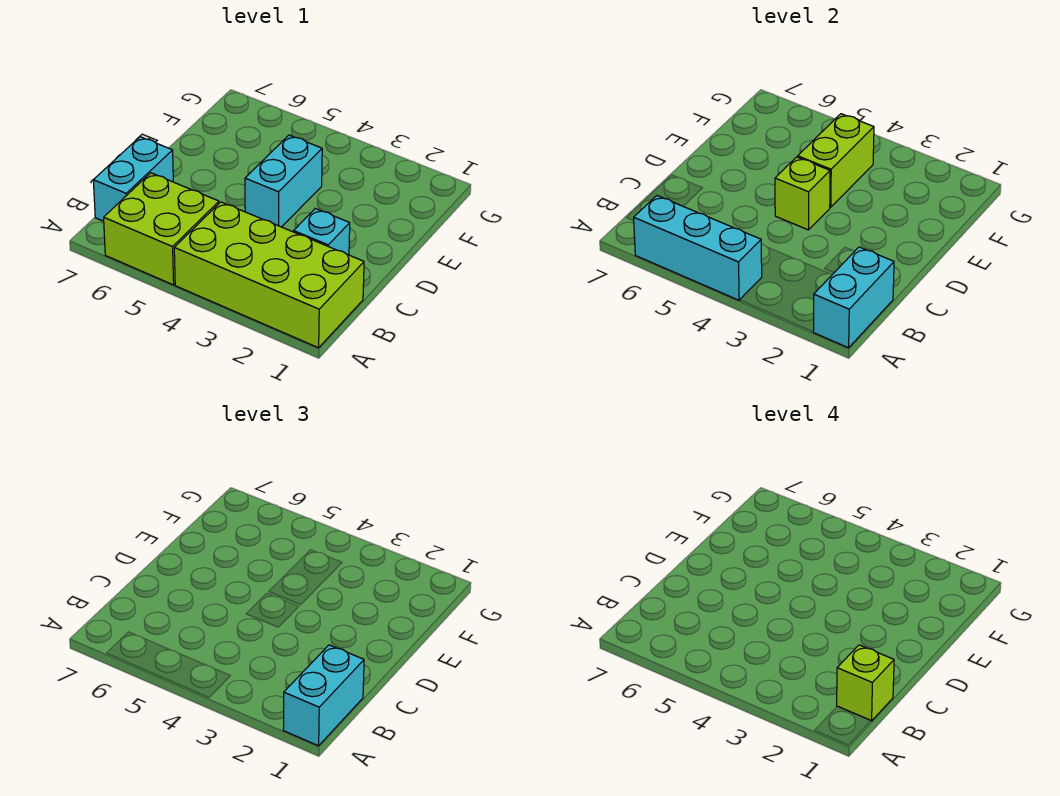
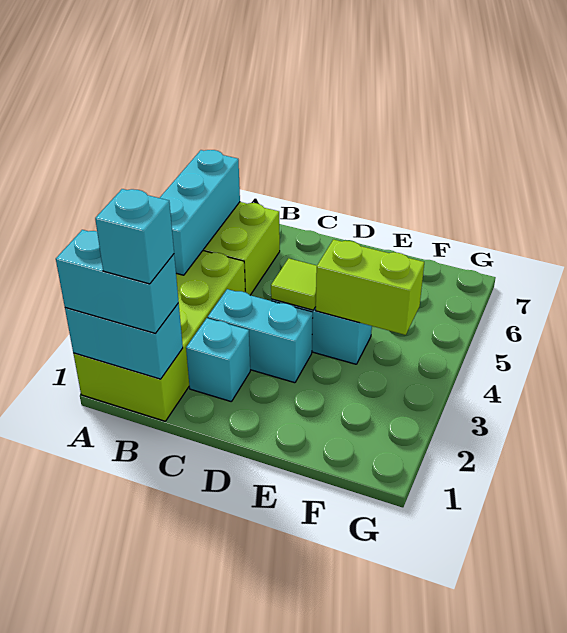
lime brick B1 level 4 -> cyan brick B1 level 4
cyan brick B7:C7 level 1 -> cyan brick C3:D3 level 1
lime brick D4 level 2 -> lime tile D4 level 2

